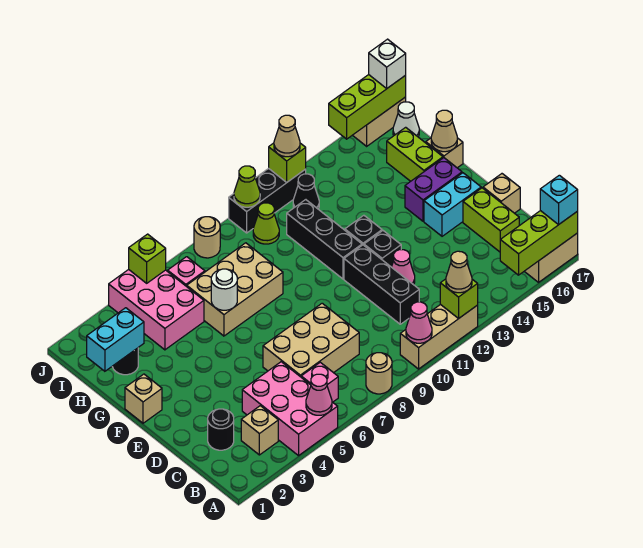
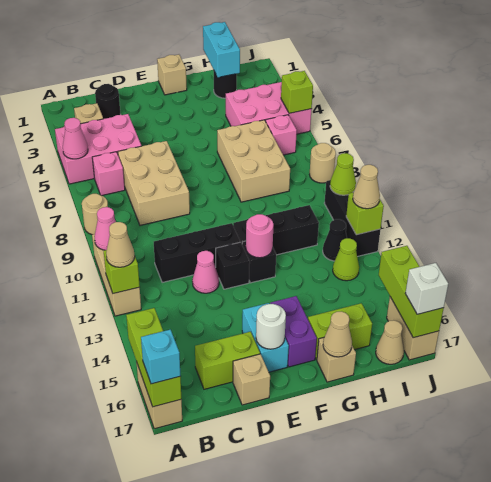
none -> pink round brick F12 level 2
white round brick G6 level 2 -> white round brick E16 level 2
lime cone I10 level 1 -> lime cone I13 level 1
white cone I17 level 1 -> tan cone I17 level 1

